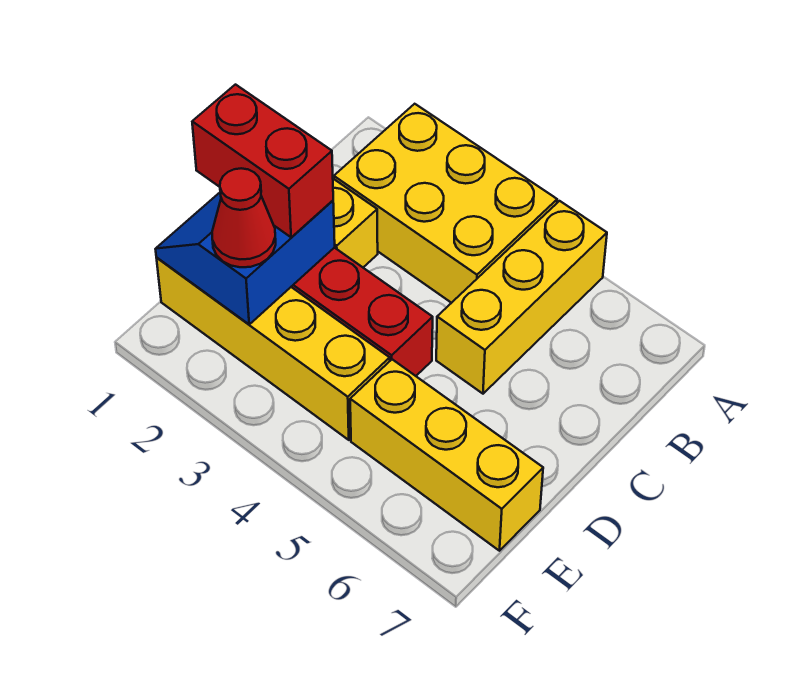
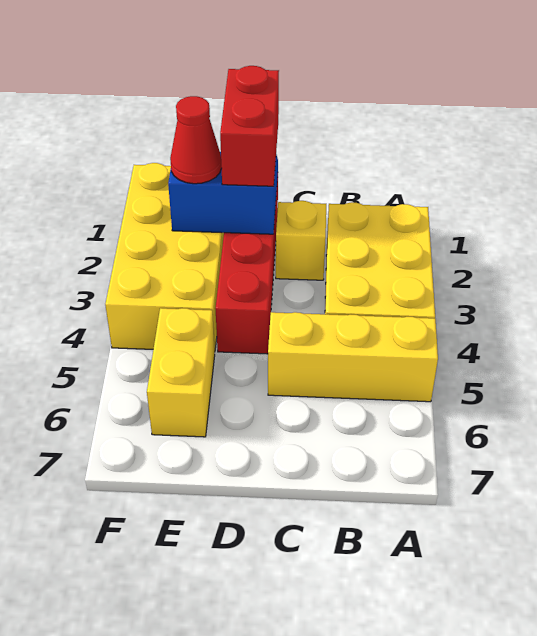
yellow brick E1:E4 level 1 -> yellow brick E1:F4 level 1
yellow brick E5:E7 level 1 -> yellow brick E5:E6 level 1

